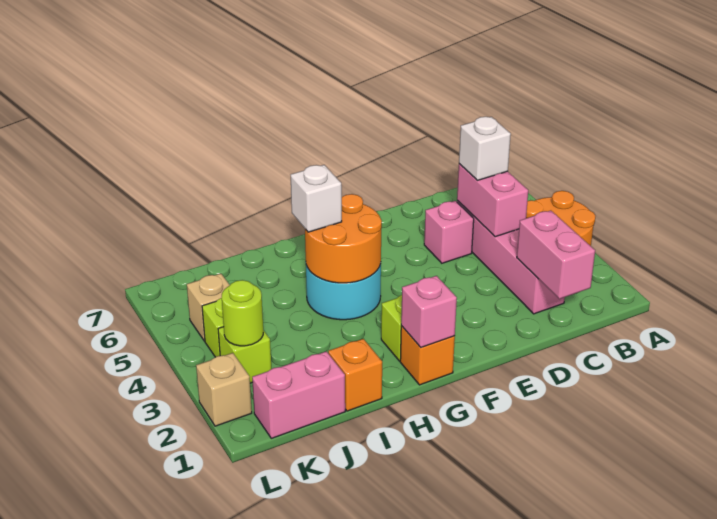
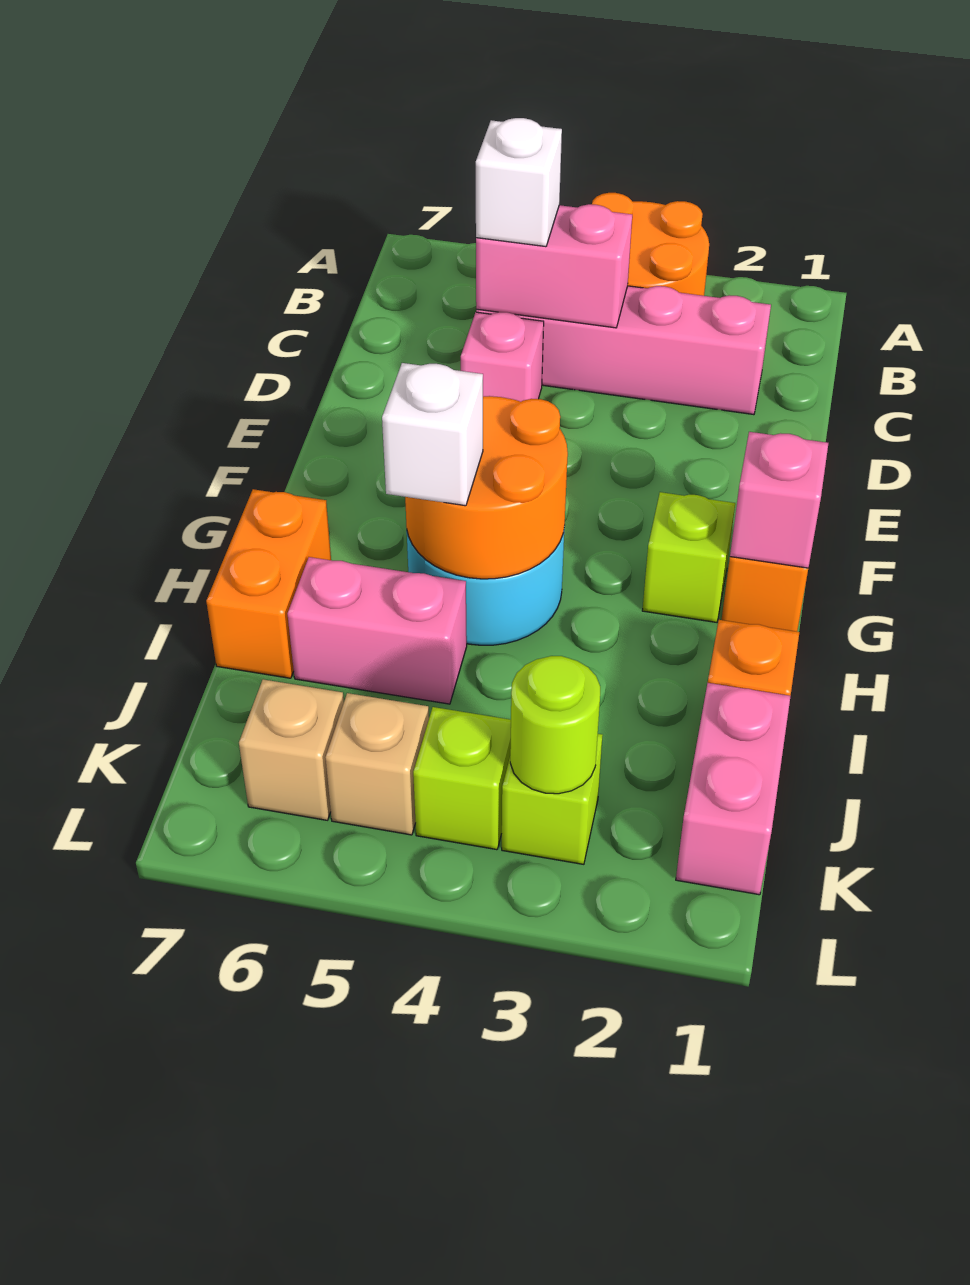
pink brick C1:C2 level 2 -> pink brick I5:I6 level 1
none -> orange brick H7:I7 level 1
tan brick L2 level 1 -> tan brick K6 level 1

